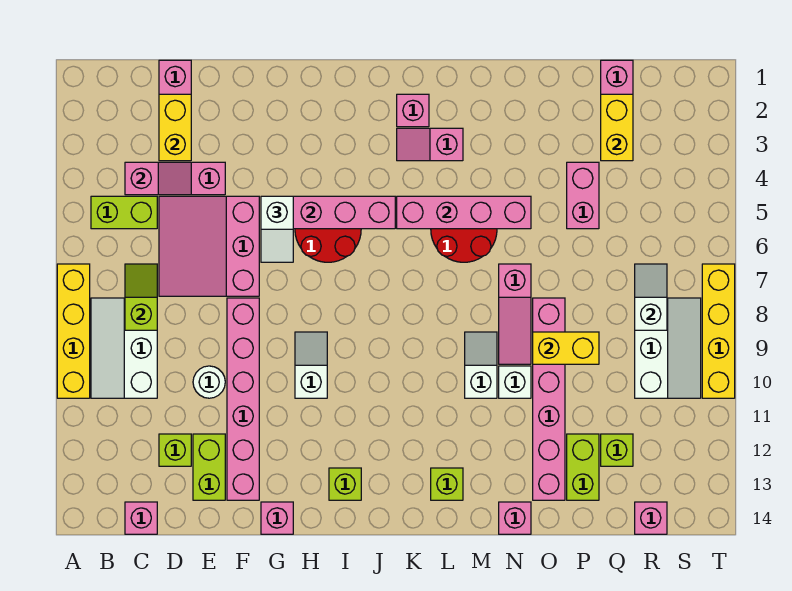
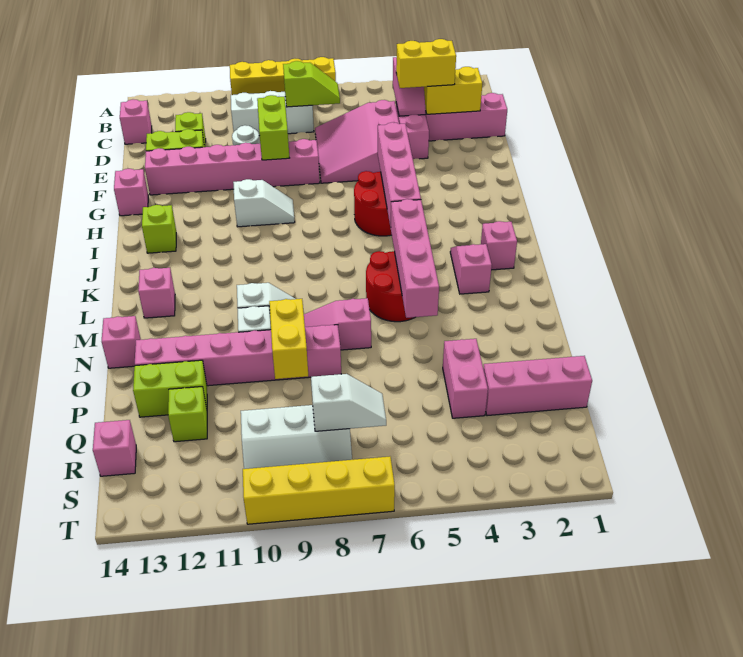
lime brick B5:C5 level 1 -> lime brick E9:F9 level 2
pink slope D5:F7 level 1 top F -> pink slope D5:F7 level 1 top 5
white slope G5:G6 level 3 top 5 -> none
lime brick L13 level 1 -> pink brick L13 level 1
pink brick P4:P5 level 1 -> pink brick P4:Q4 level 1
yellow brick Q2:Q3 level 2 -> yellow brick D3:D4 level 3

